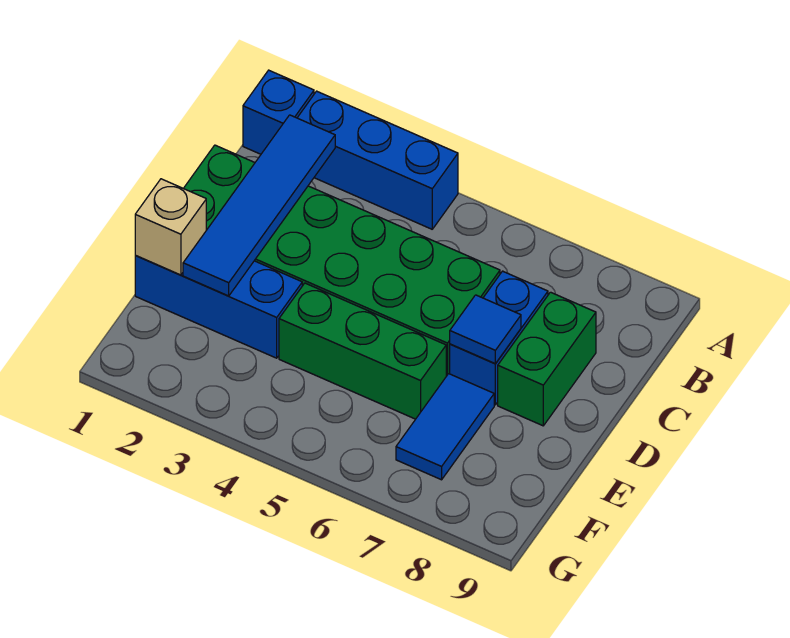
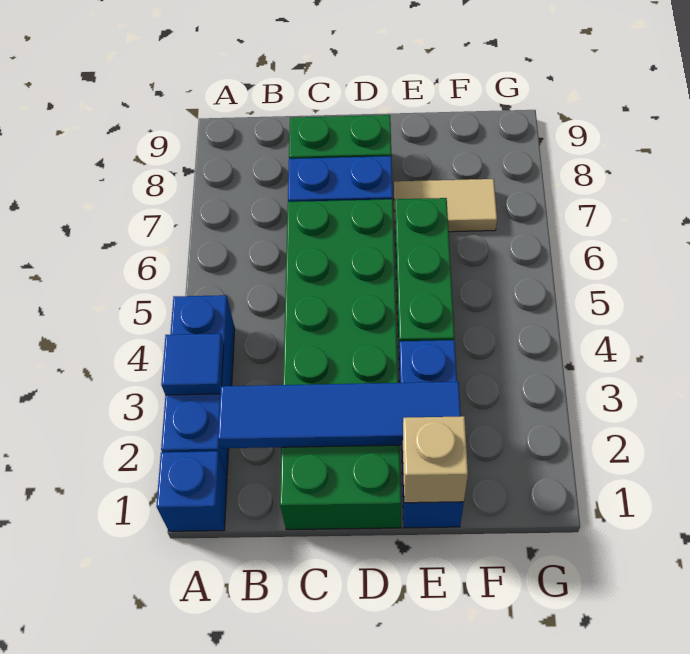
blue tile D7 level 2 -> blue tile A3 level 2
blue tile E7:F7 level 1 -> tan tile E7:F7 level 1

